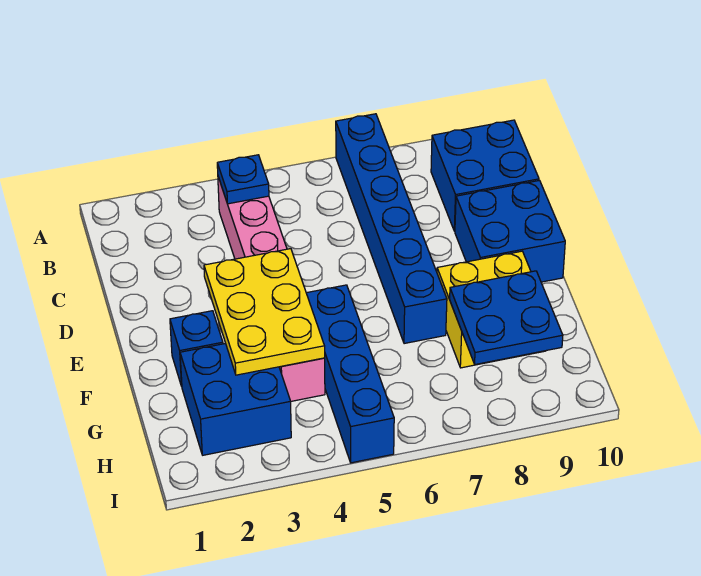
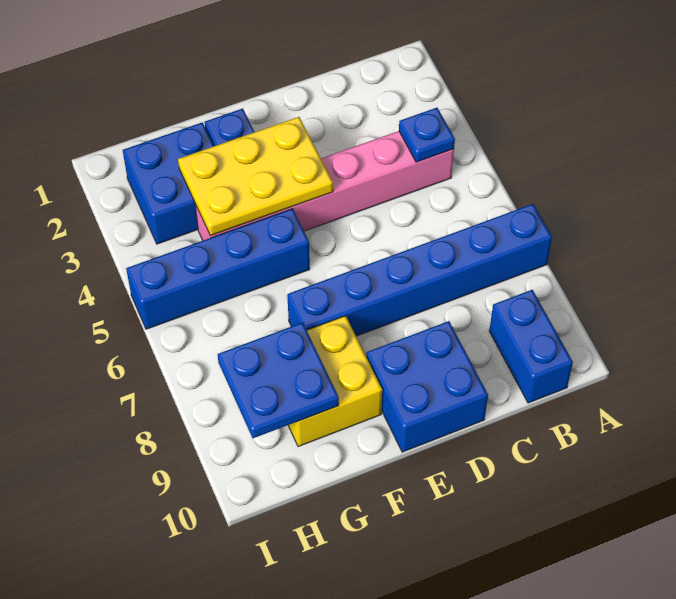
blue brick B9:C10 level 1 -> blue brick B9:B10 level 1

